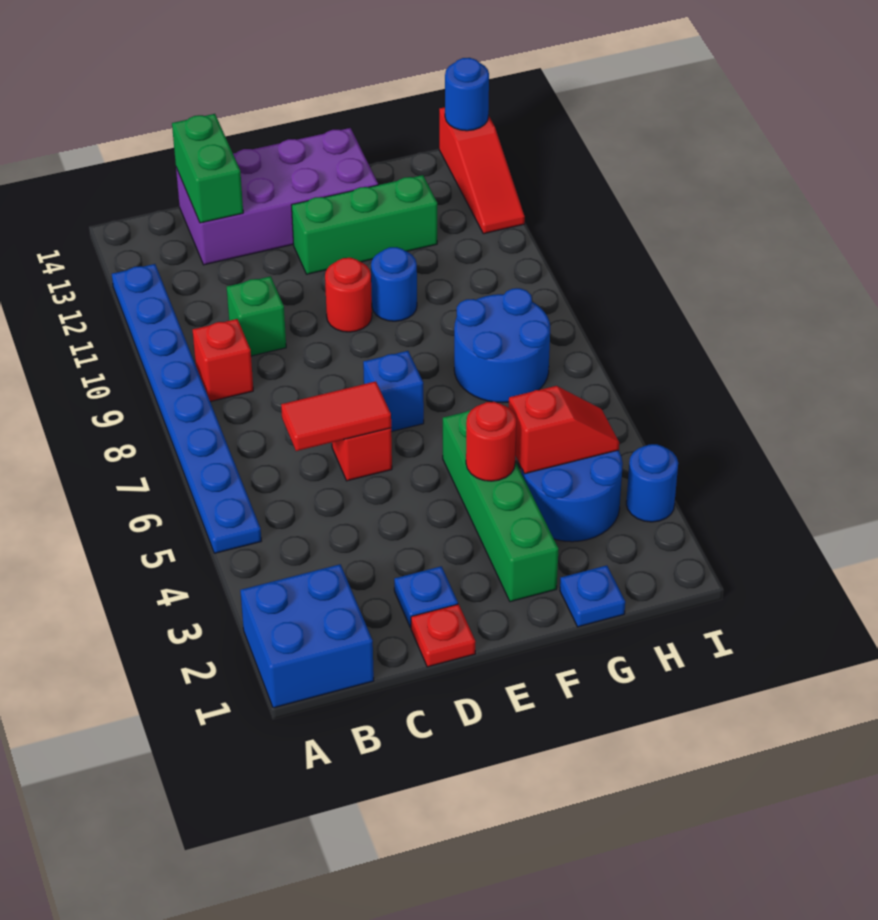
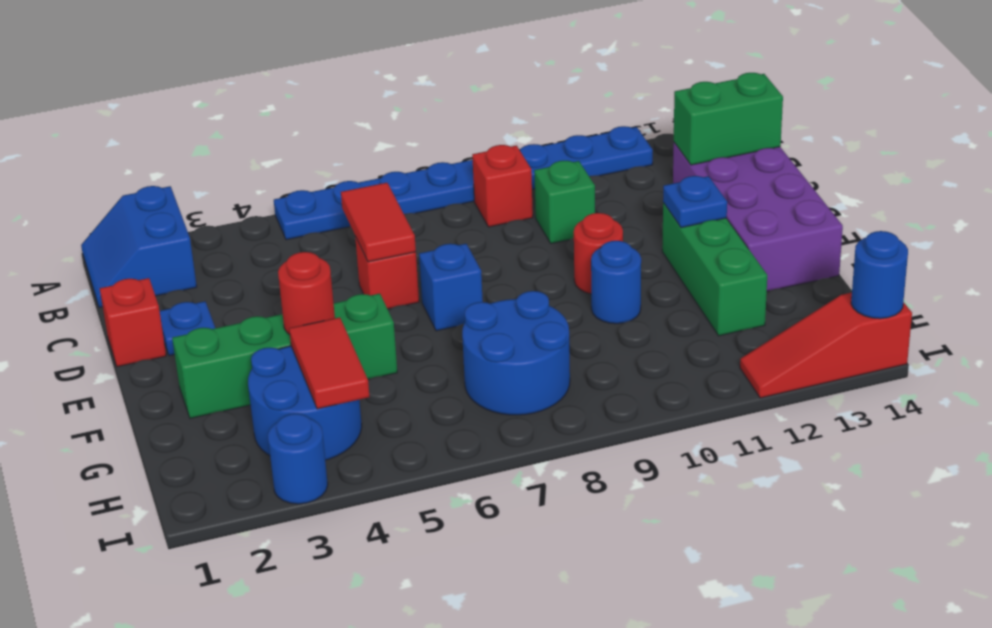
blue brick A1:B2 level 1 -> blue slope A1:B2 level 1 top 2
red plate D1 level 1 -> red brick D1 level 1
blue plate G1 level 1 -> blue plate E12 level 2
red slope G4:H4 level 2 top G -> red tile G4:H4 level 2

